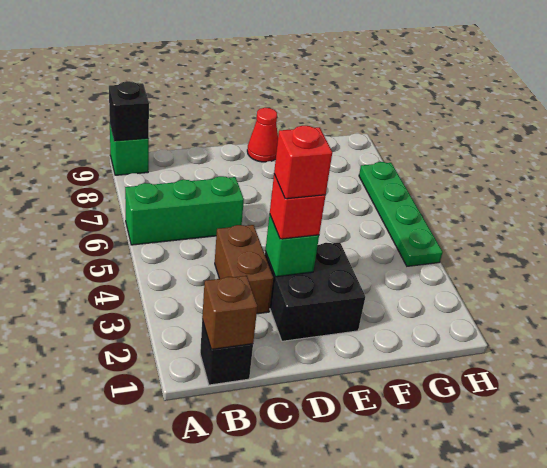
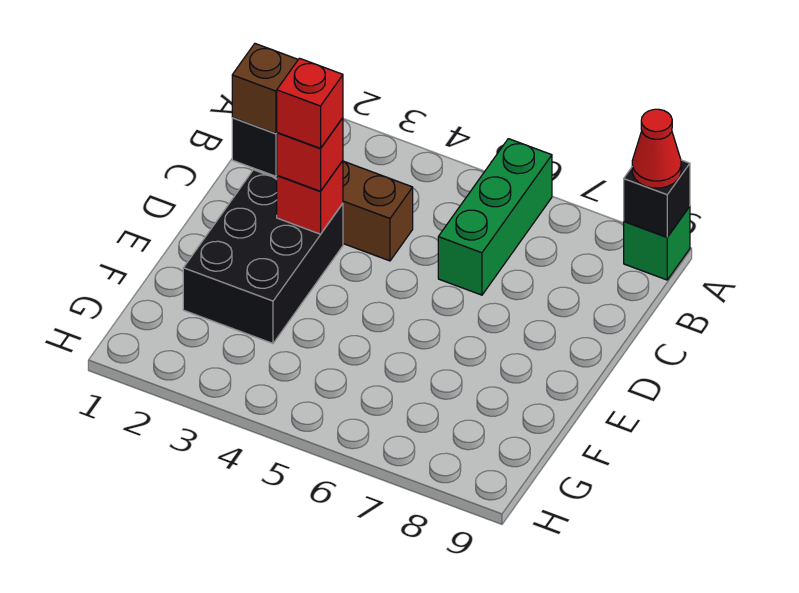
black brick D2:E3 level 1 -> black brick D2:F3 level 1
green brick D3 level 2 -> red brick D3 level 2
red cone E9 level 1 -> red cone A9 level 3
green plate H4:H7 level 1 -> none

